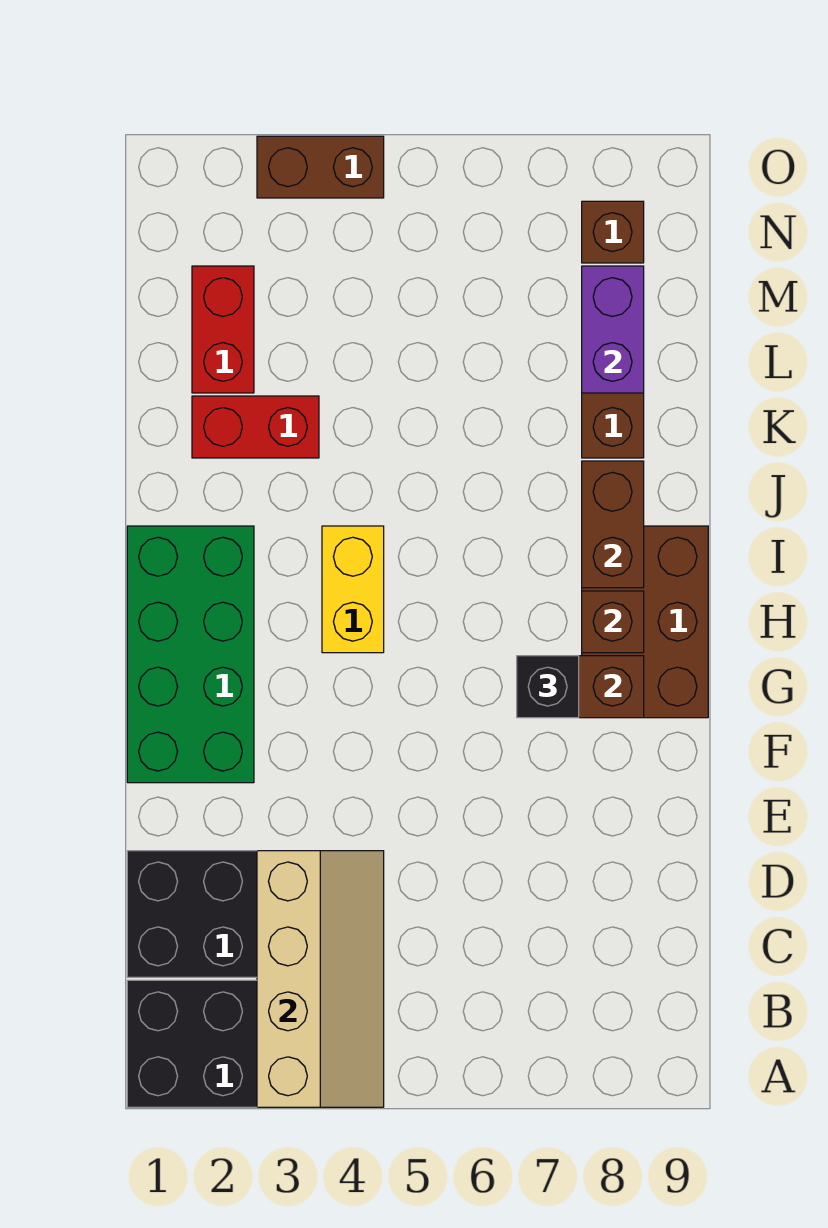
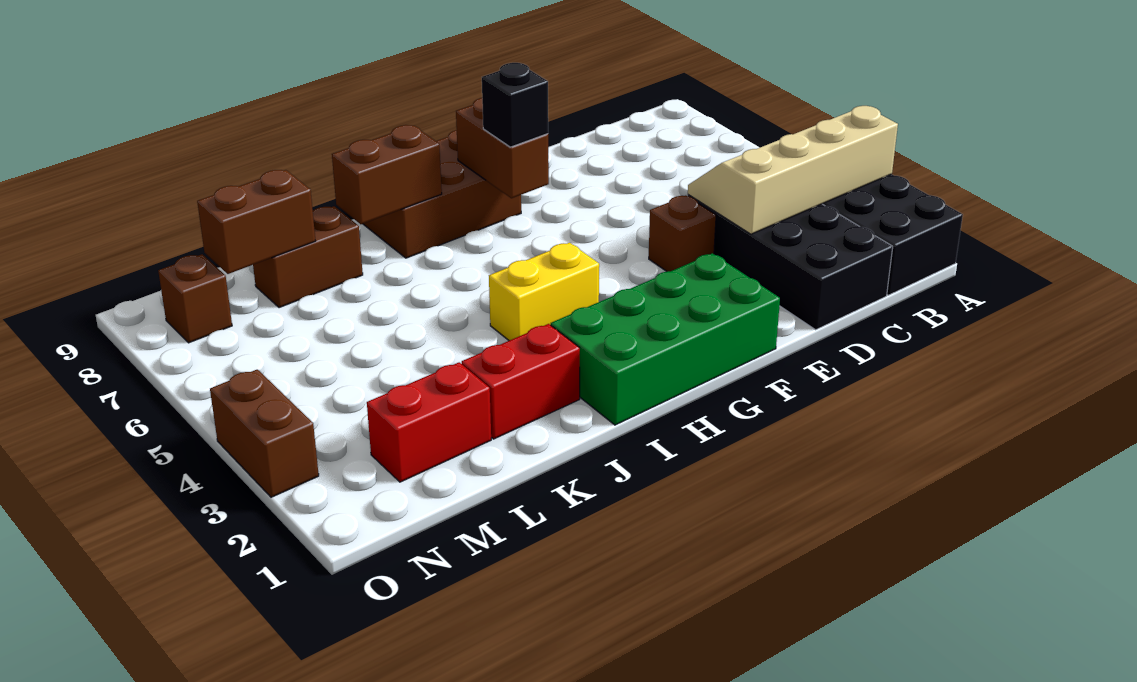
brown brick H8 level 2 -> brown brick E4 level 1
red brick K2:K3 level 1 -> red brick J2:K2 level 1
purple brick L8:M8 level 2 -> brown brick L8:M8 level 2

